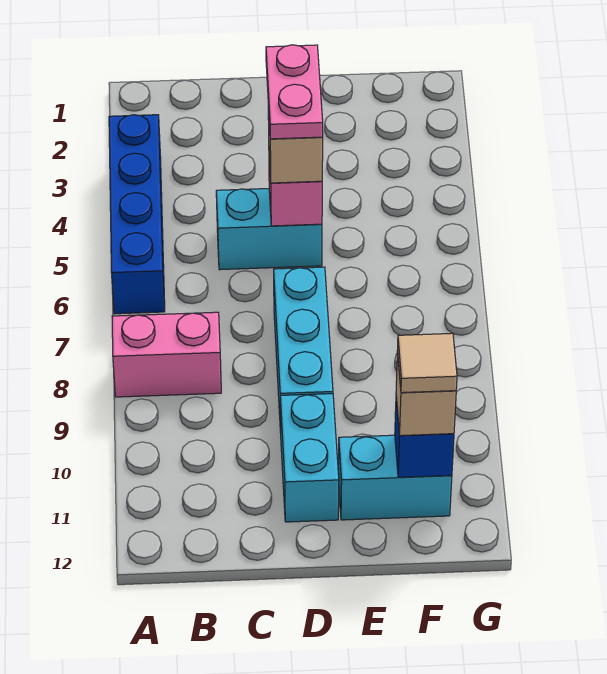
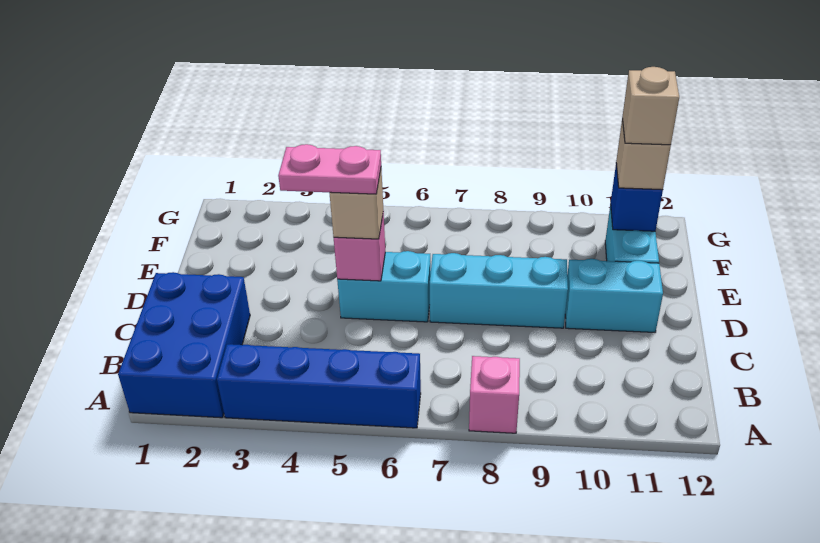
none -> blue brick A1:C2 level 1
pink brick A8:B8 level 1 -> pink brick A8 level 1
cyan brick C5:D5 level 1 -> cyan brick D5:D6 level 1
tan tile F11 level 4 -> tan brick F11 level 4

